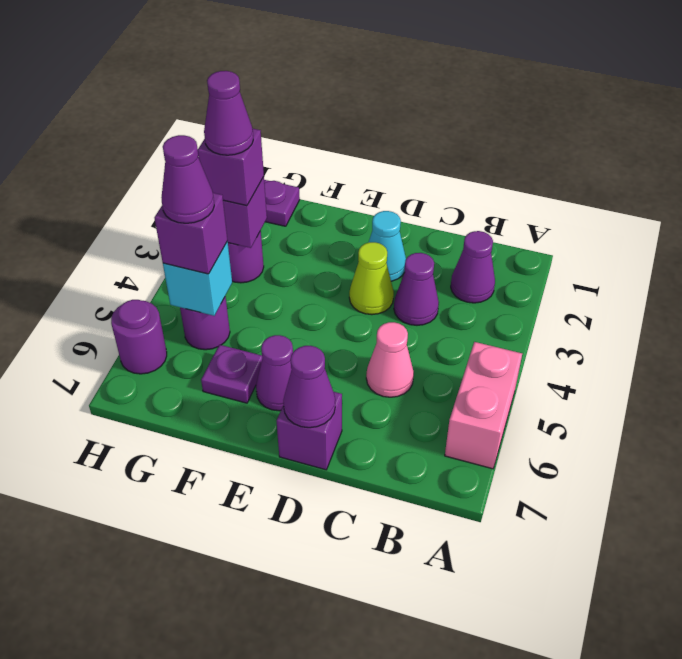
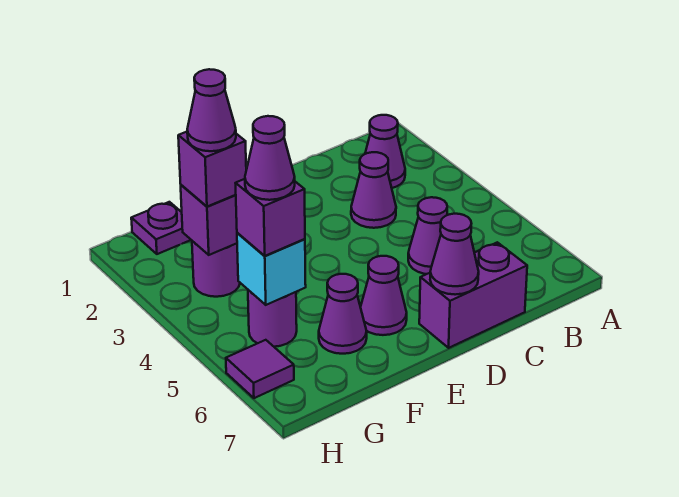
pink brick A5:A6 level 1 -> none
pink cone C5 level 1 -> purple cone C5 level 1
cyan cone D2 level 1 -> none
lime cone D3 level 1 -> none
purple brick D7 level 1 -> purple brick C7:D7 level 1
purple plate F6 level 1 -> purple cone F6 level 1
purple round brick H6 level 1 -> purple tile H6 level 1

